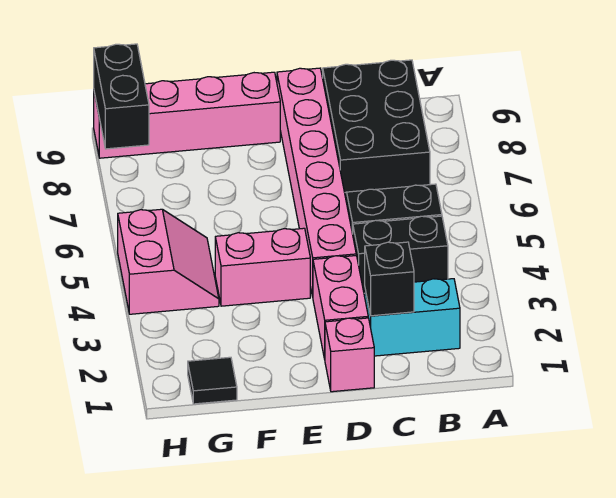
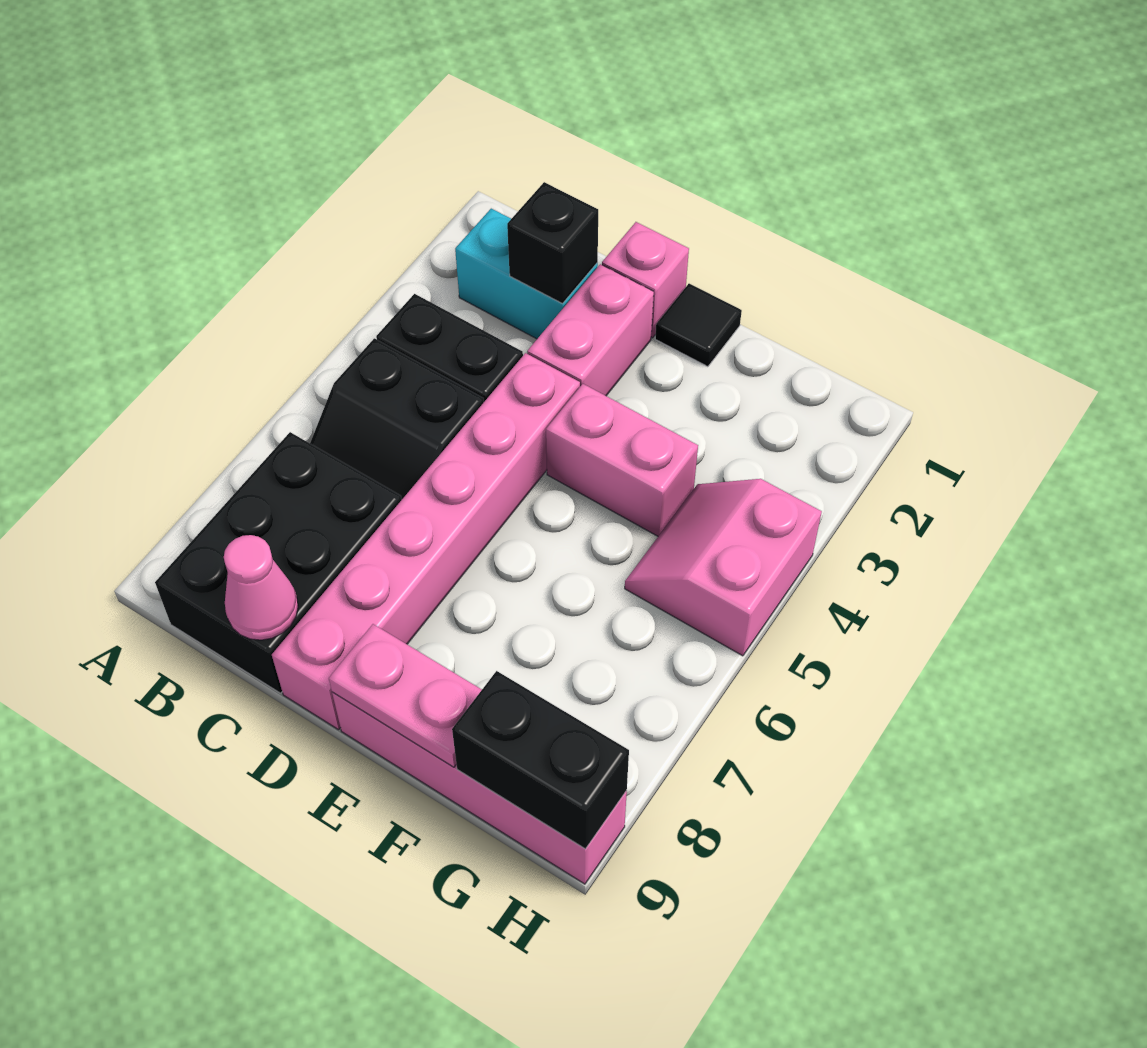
none -> pink cone C9 level 2
none -> pink plate E9:F9 level 2
black tile G1 level 1 -> black tile E1 level 1
black brick H8:H9 level 2 -> black brick G9:H9 level 2

